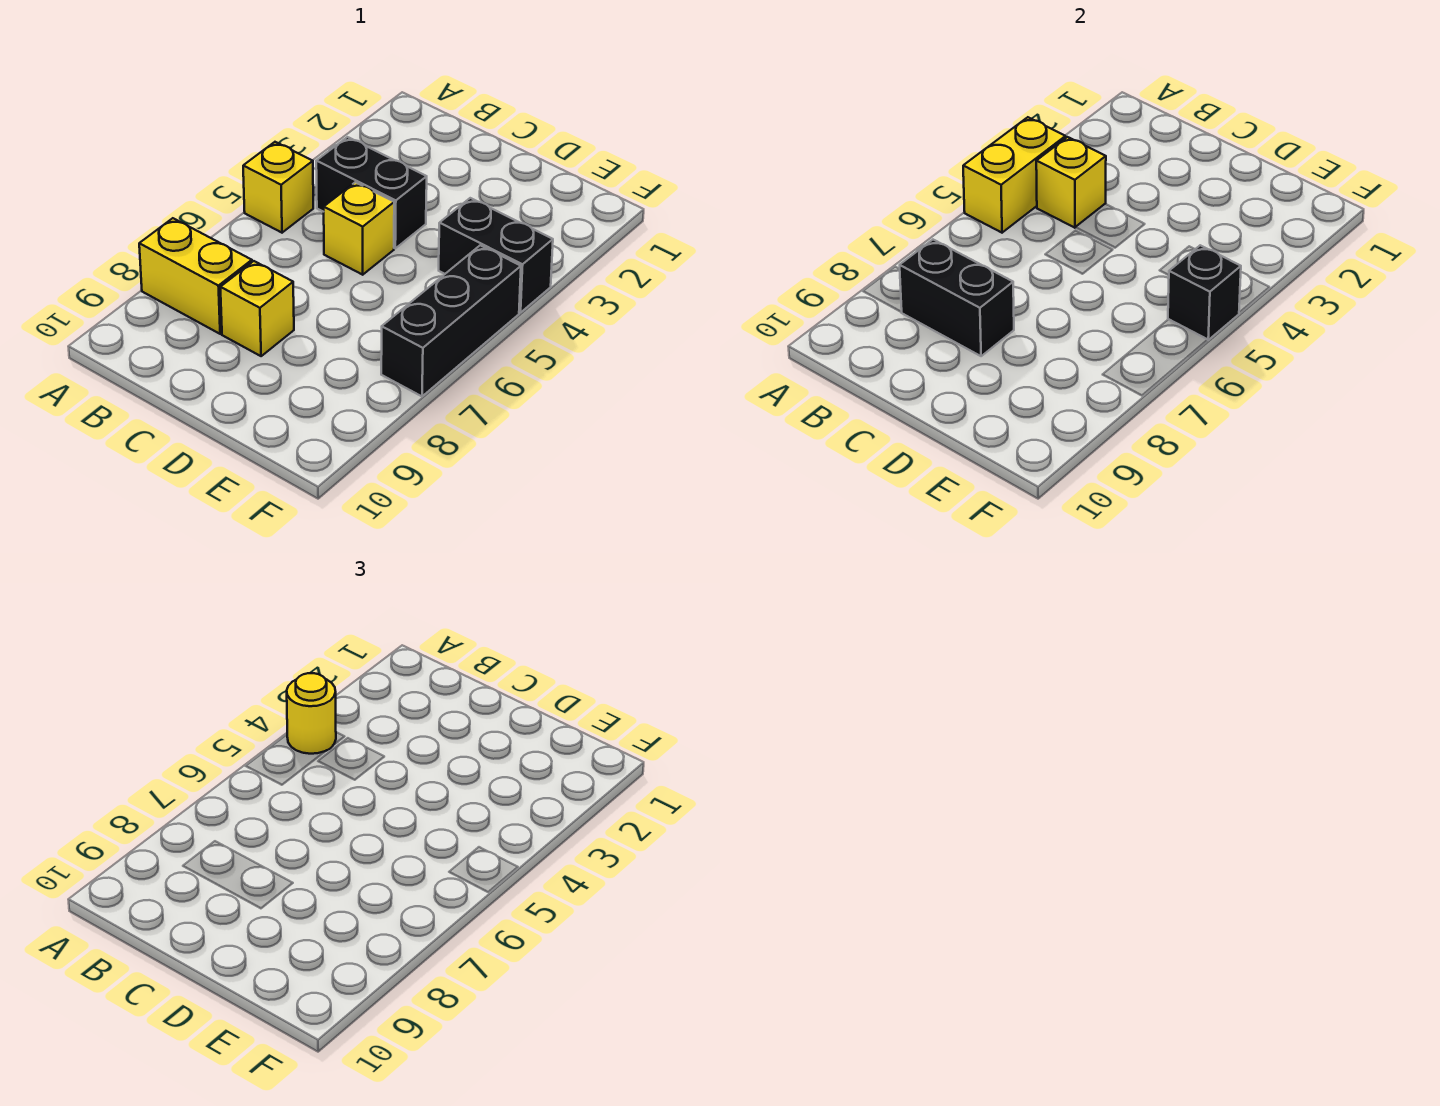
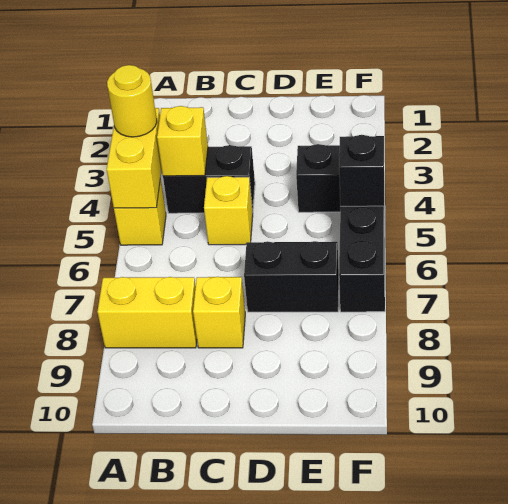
black brick B8:C8 level 2 -> black brick D7:E7 level 1

